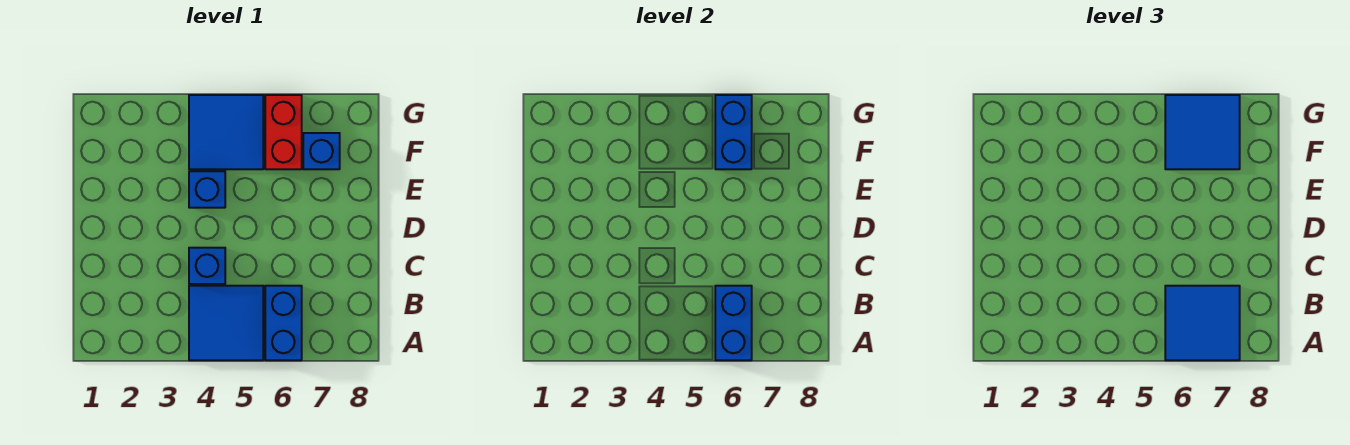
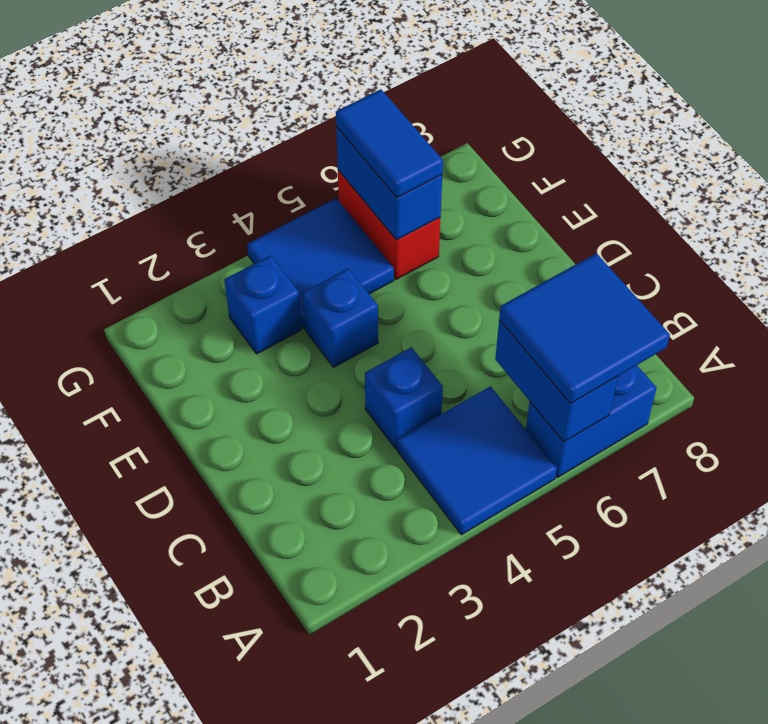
blue brick A6:B6 level 1 -> blue brick A6:A7 level 1
blue tile F6:G7 level 3 -> blue tile F6:G6 level 3
blue brick F7 level 1 -> blue brick F3 level 1

